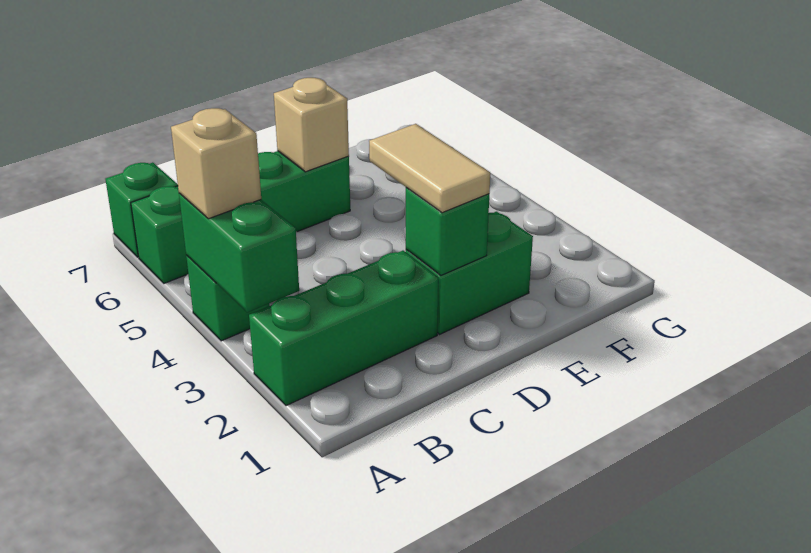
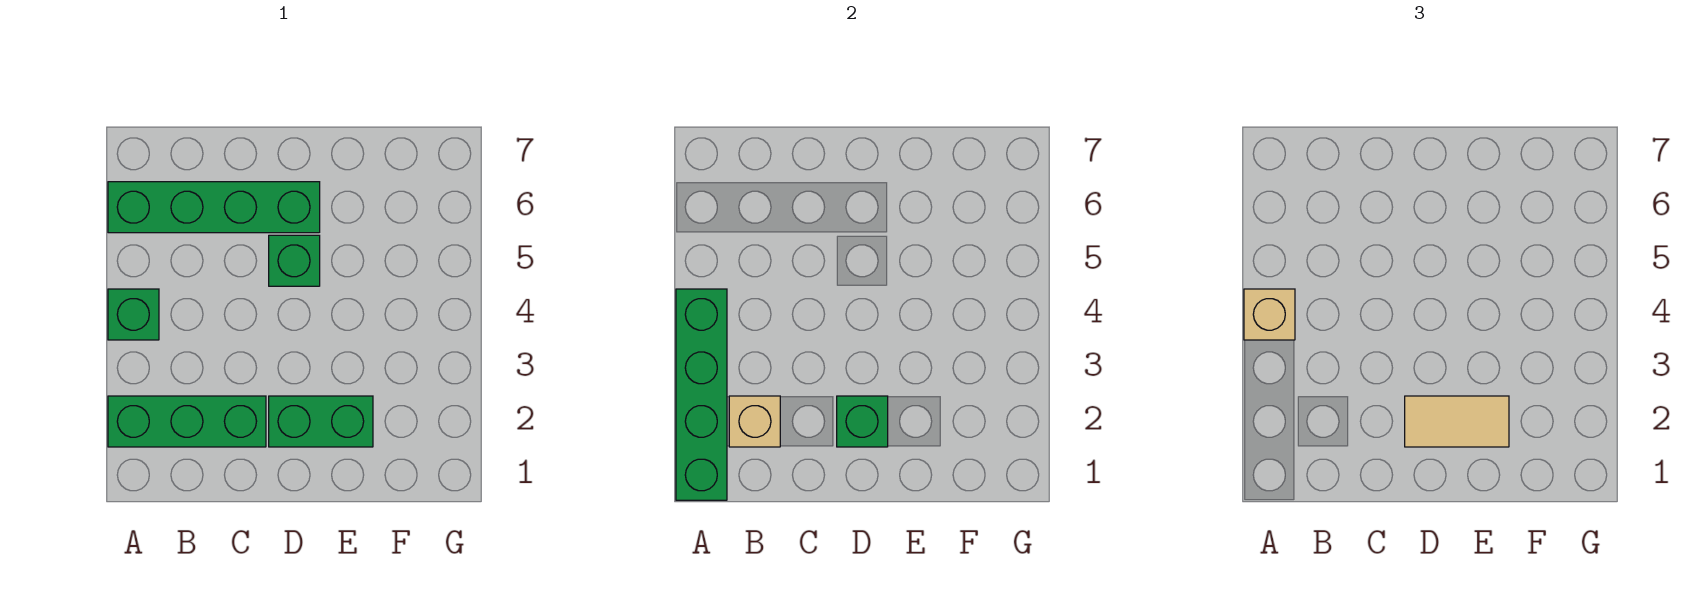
green brick A3:A4 level 2 -> green brick A1:A4 level 2
green brick A7 level 1 -> green brick D5 level 1
tan tile D2:D3 level 3 -> tan tile D2:E2 level 3
tan brick D6 level 2 -> tan brick B2 level 2

